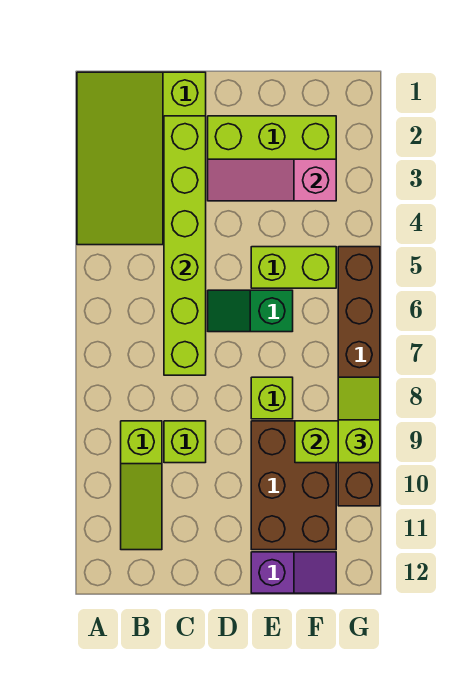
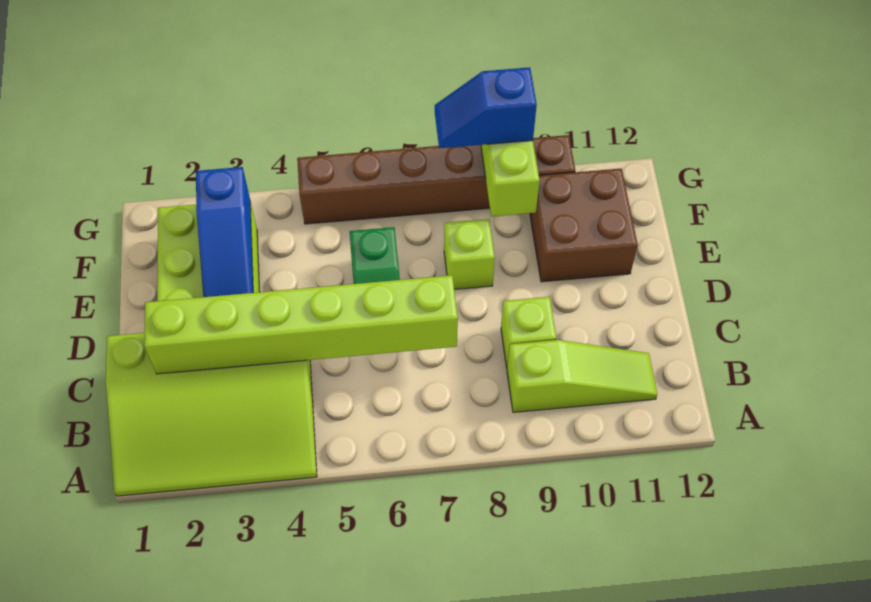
pink slope D3:F3 level 2 top F -> blue slope D3:F3 level 2 top F
lime brick E5:F5 level 1 -> none
brown brick E9:F11 level 1 -> brown brick E10:F11 level 1
purple slope E12:F12 level 1 top E -> none
lime slope G8:G9 level 3 top 9 -> blue slope G8:G9 level 3 top 9

